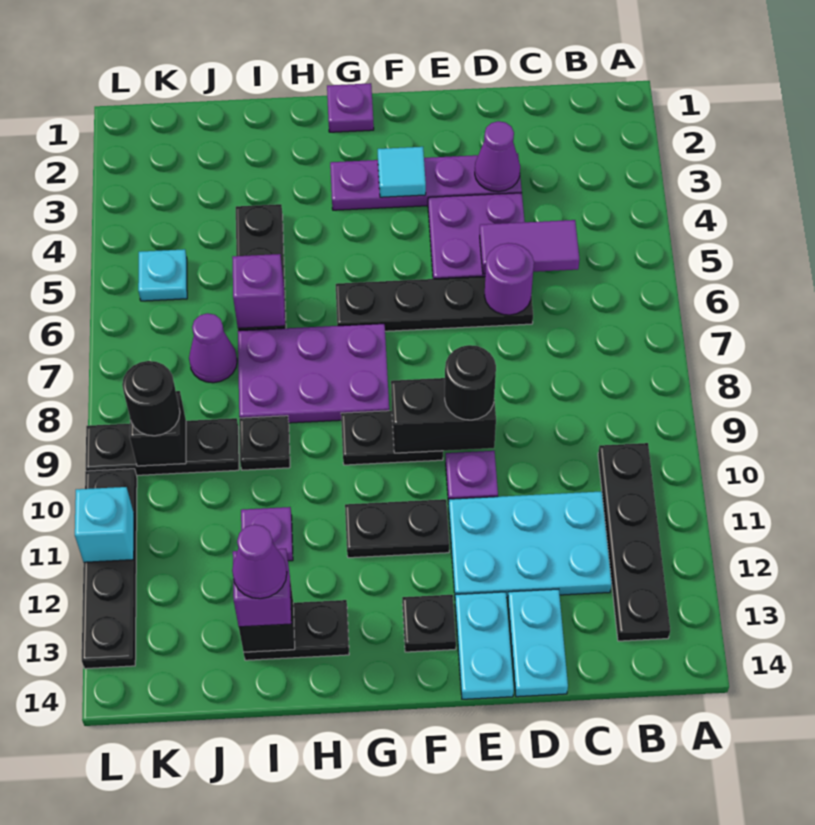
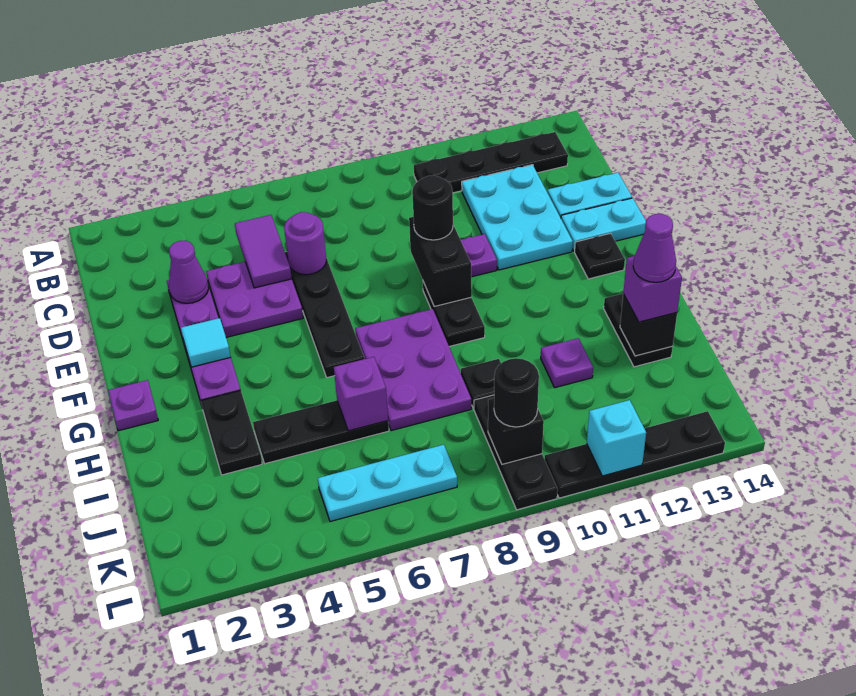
black plate F11:G11 level 1 -> black plate H3:I3 level 1
purple cone J7 level 1 -> none
cyan plate K5 level 1 -> cyan plate K5:K7 level 1

